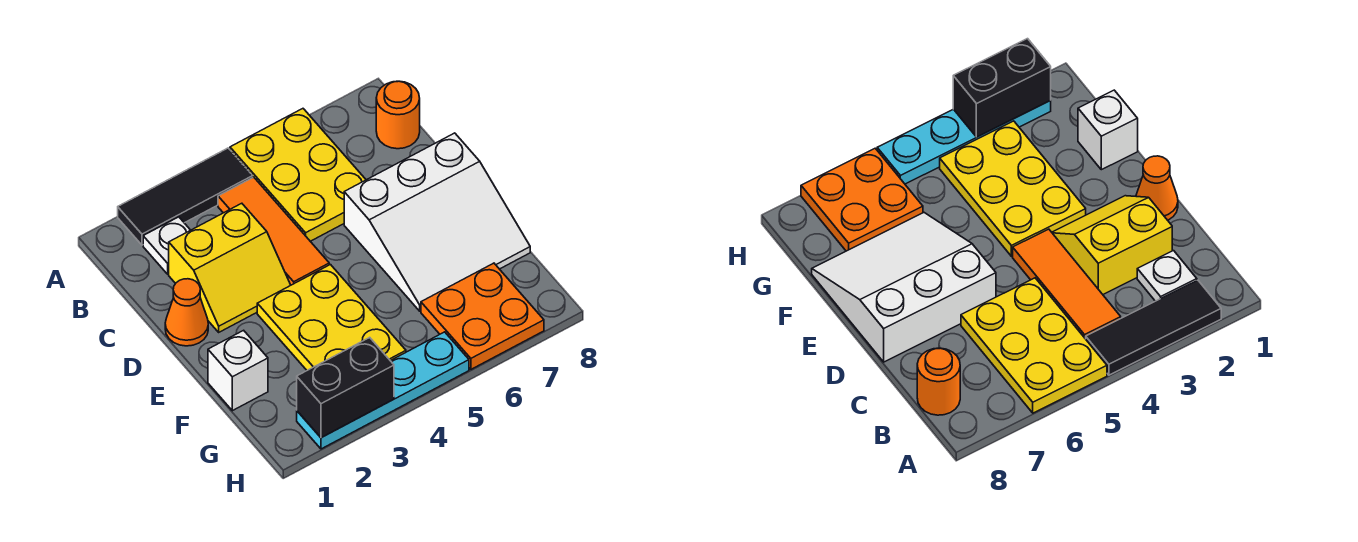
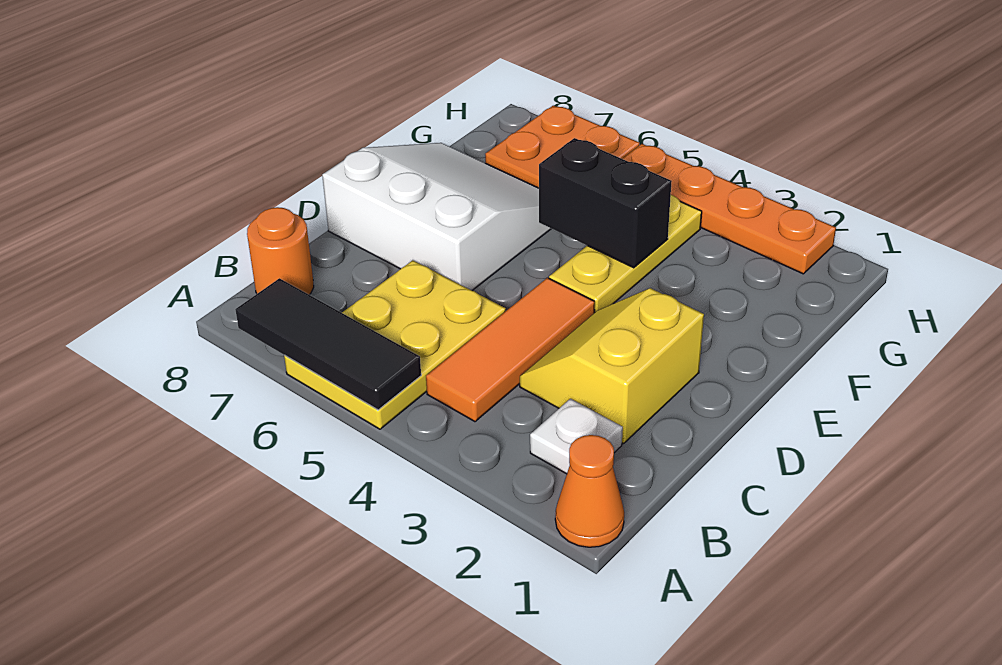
black tile A2:A4 level 1 -> black tile A5:A7 level 2
yellow slope C2:D3 level 1 top C -> yellow slope C2:D3 level 1 top 2
orange cone D1 level 1 -> orange cone A1 level 1
yellow plate E3:G4 level 1 -> yellow plate E4:G4 level 1
white brick F1 level 1 -> none
cyan plate H2:H5 level 1 -> orange plate H2:H5 level 1
black brick H2:H3 level 2 -> black brick F4:F5 level 2

